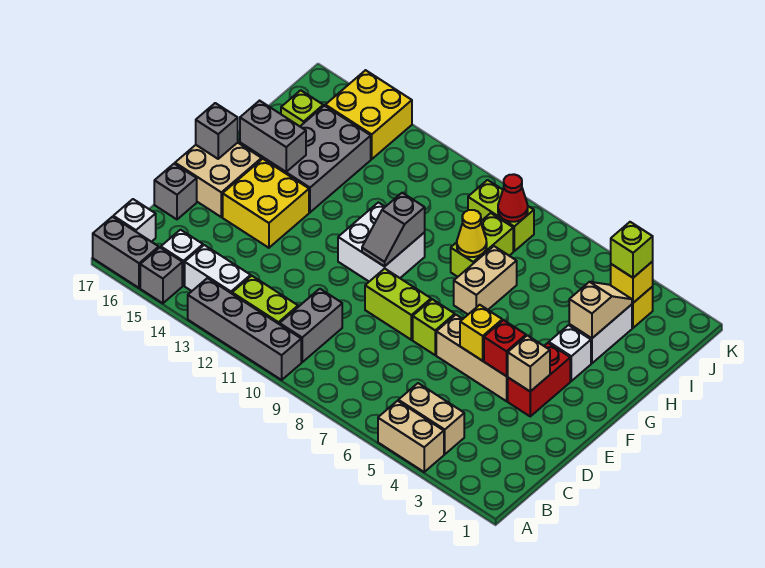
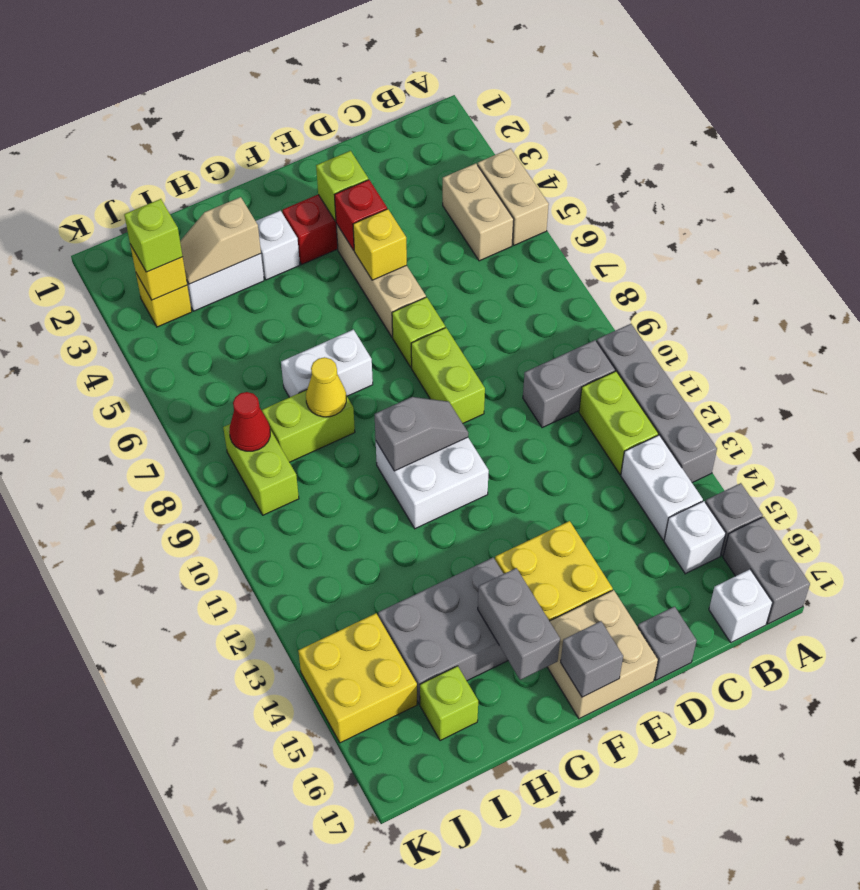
tan brick E3 level 2 -> lime brick E3 level 2
tan brick G7:H7 level 1 -> white brick G7:H7 level 1

